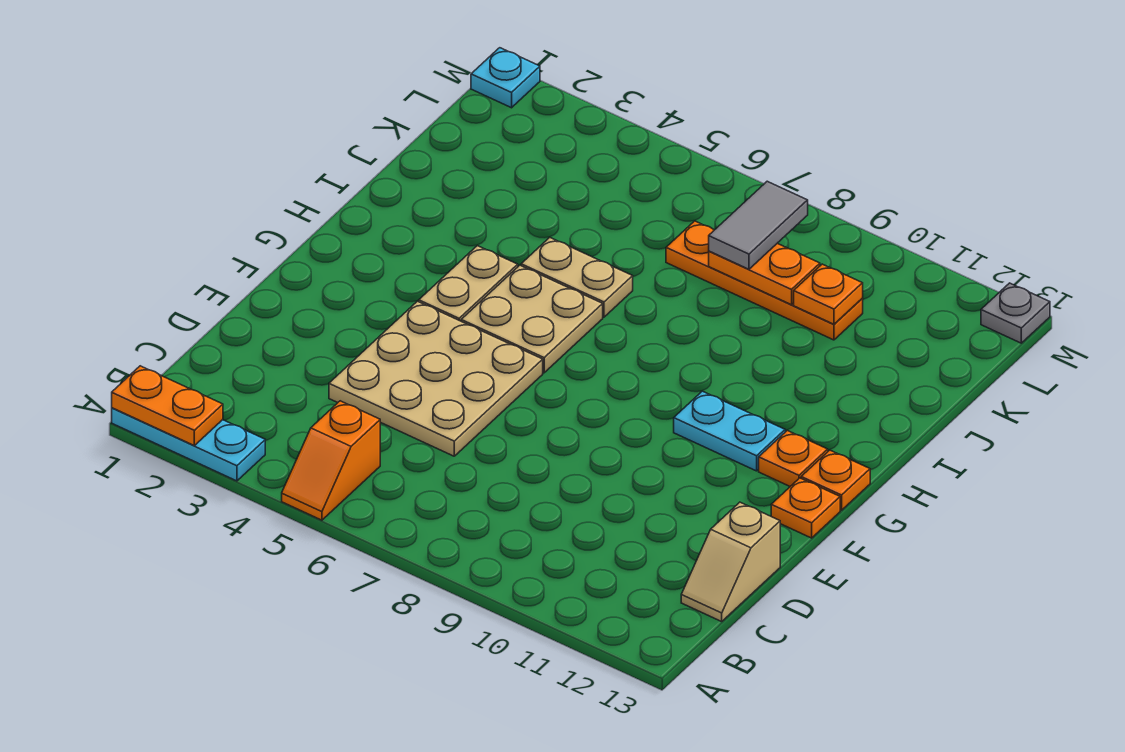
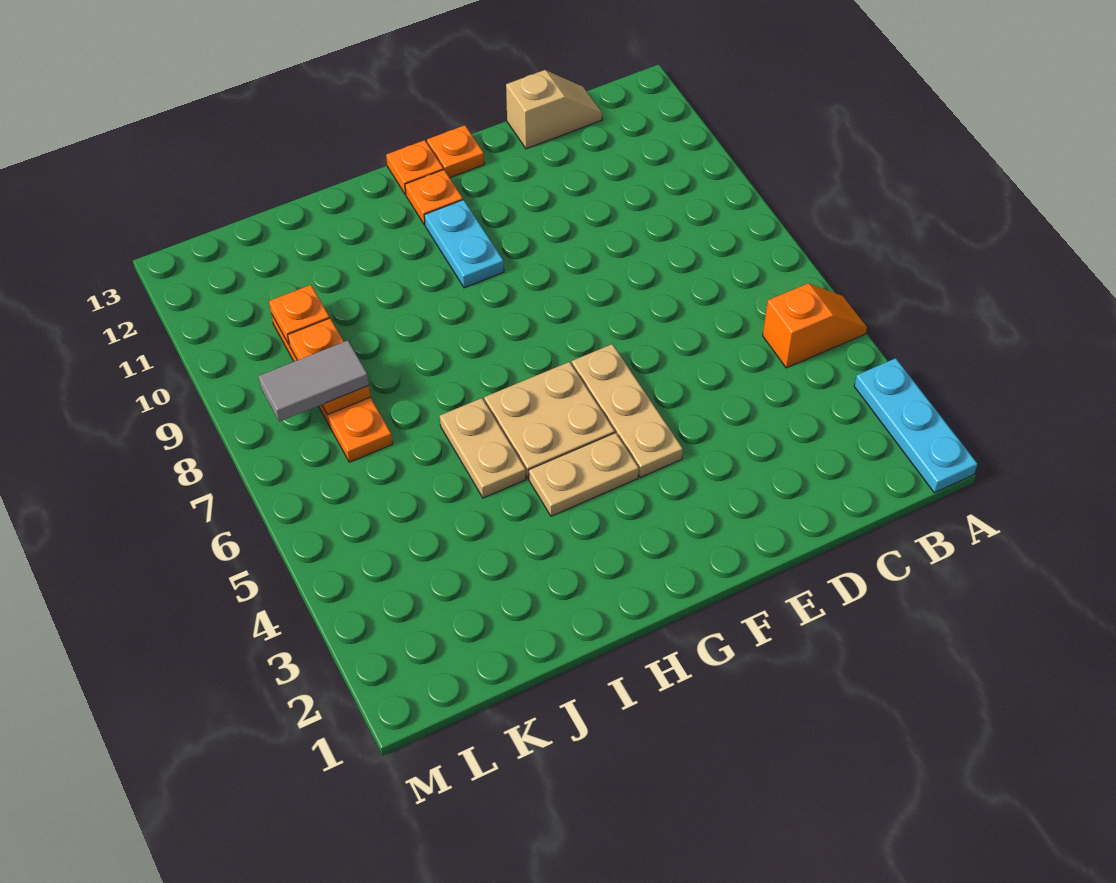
orange plate A1:A2 level 2 -> none
tan plate D4:F6 level 1 -> tan plate F4:F6 level 1
cyan plate M1 level 1 -> none
grey plate M13 level 1 -> none

